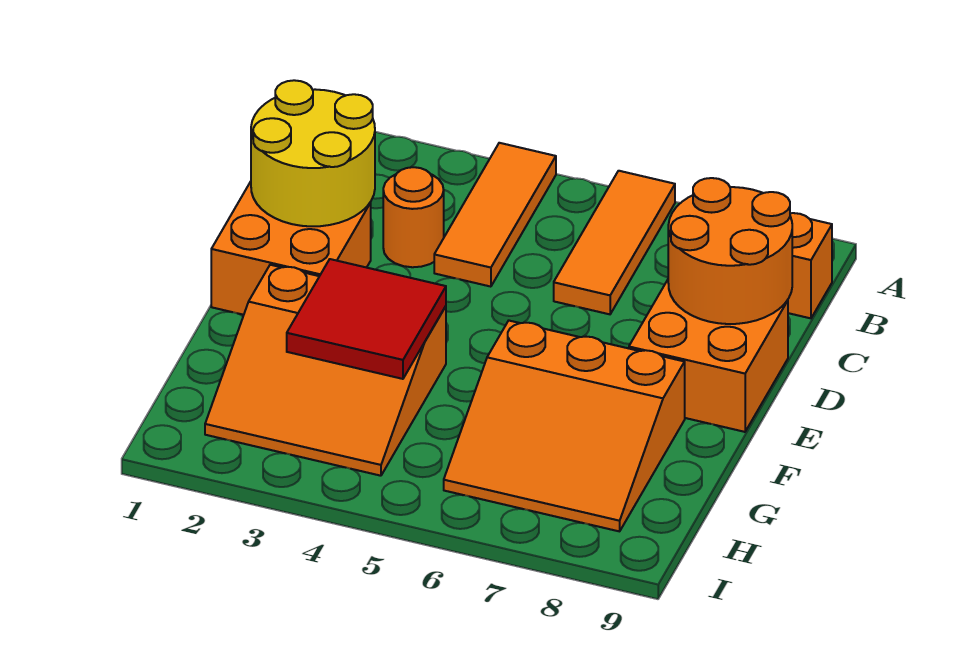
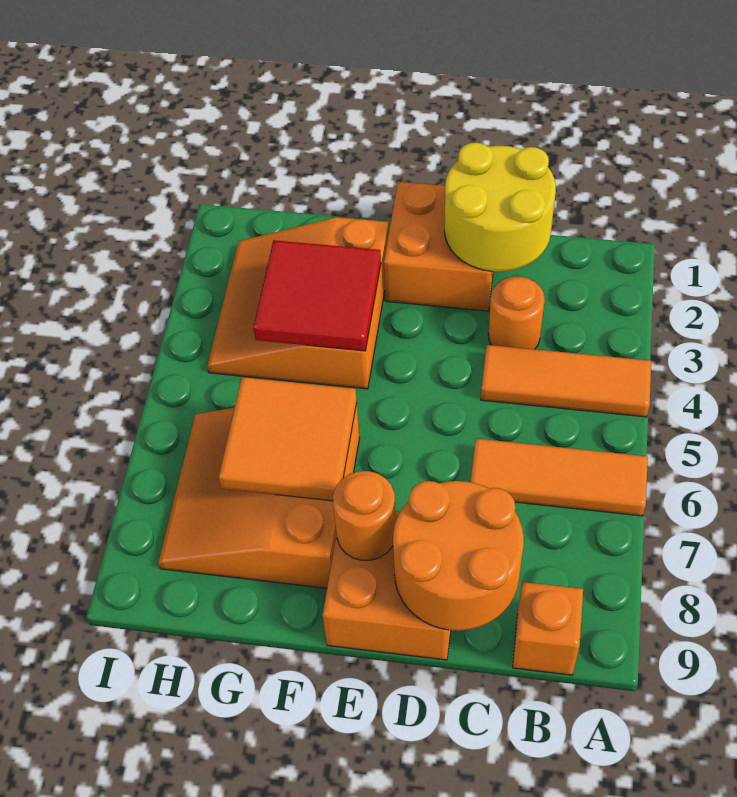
none -> orange round brick E8 level 2
none -> orange tile F6:G7 level 2

